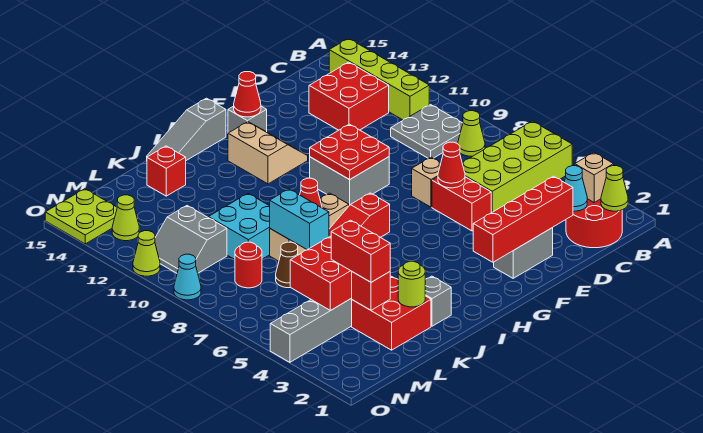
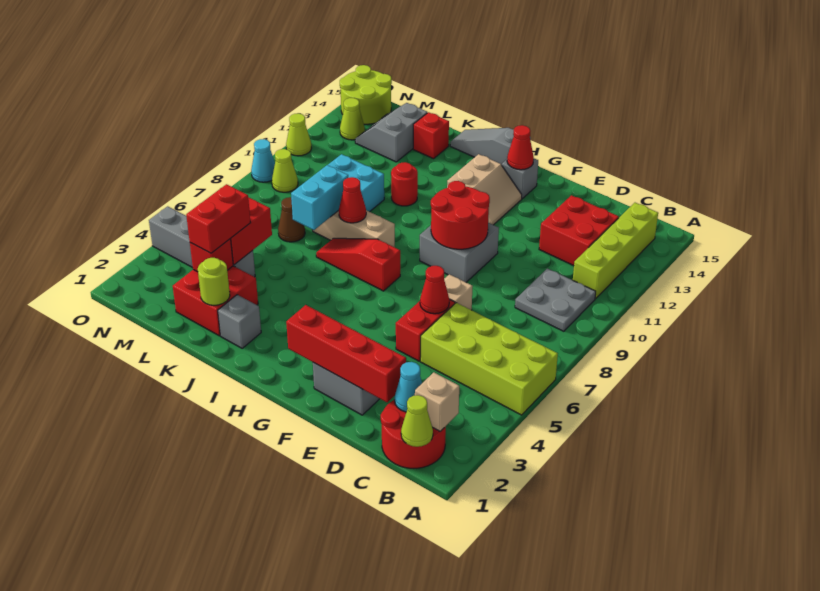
lime cone B8 level 1 -> lime cone N9 level 1
red plate F9:G10 level 2 -> red round brick F9:G10 level 2
red round brick M8 level 1 -> red round brick J11 level 1
grey slope M10:N11 level 1 top M -> grey slope L13:M14 level 1 top L
lime plate N14:O15 level 1 -> lime round brick N14:O15 level 1

